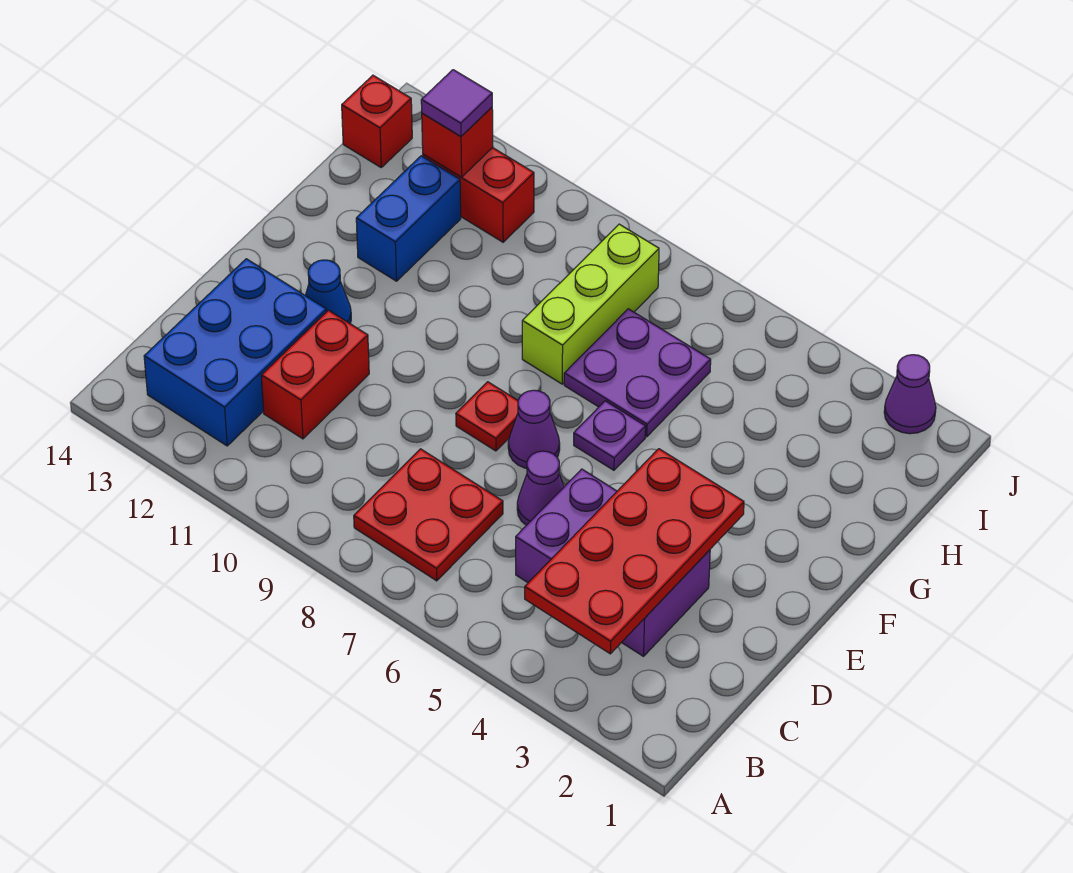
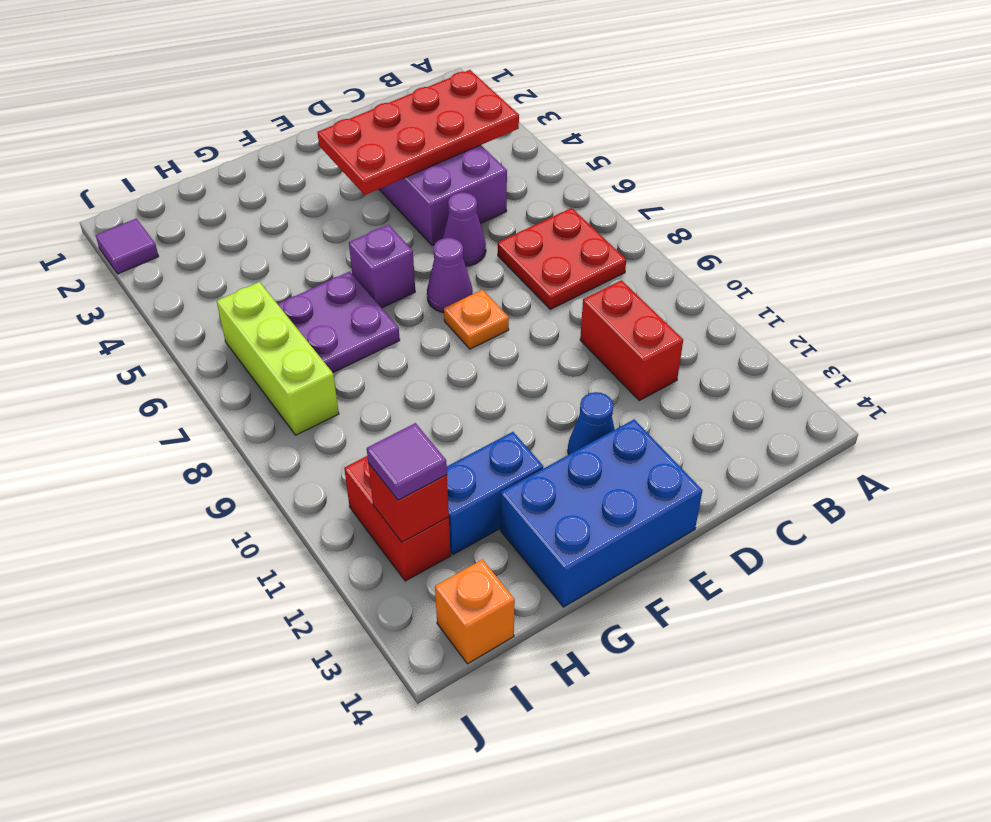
blue brick B12:D13 level 1 -> blue brick E13:G14 level 1
red brick C11:D11 level 1 -> red brick C10:C11 level 1
red plate E8 level 1 -> orange plate E8 level 1
purple plate F6 level 1 -> purple brick F6 level 1
lime brick G8:I8 level 1 -> lime brick I6:I8 level 1
red brick I14 level 1 -> orange brick I14 level 1
purple cone J2 level 1 -> purple tile J2 level 1

